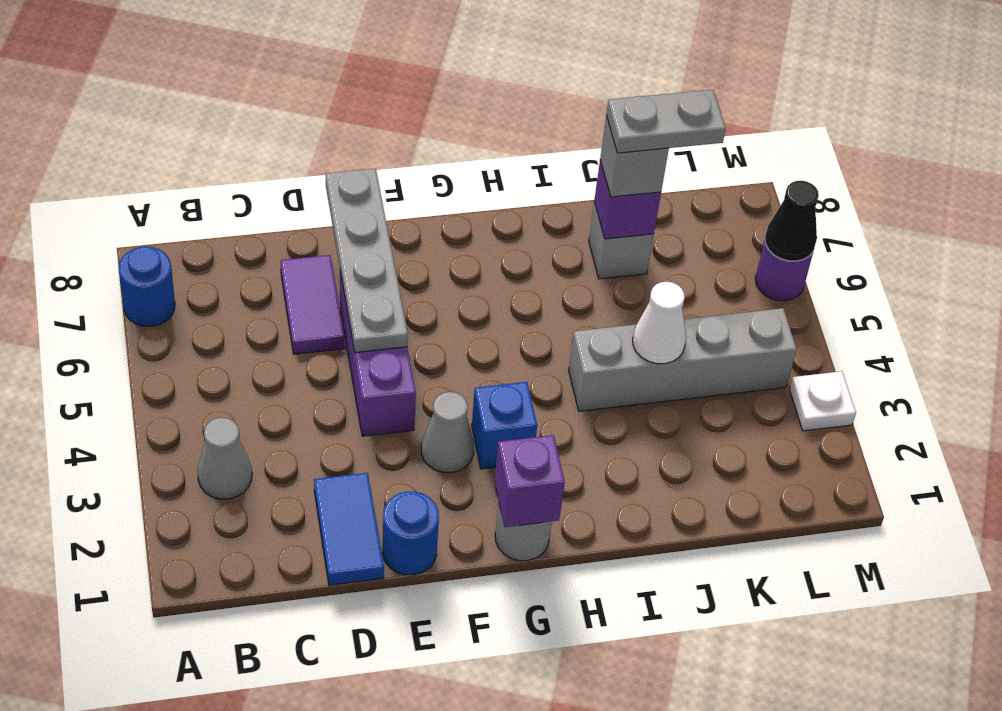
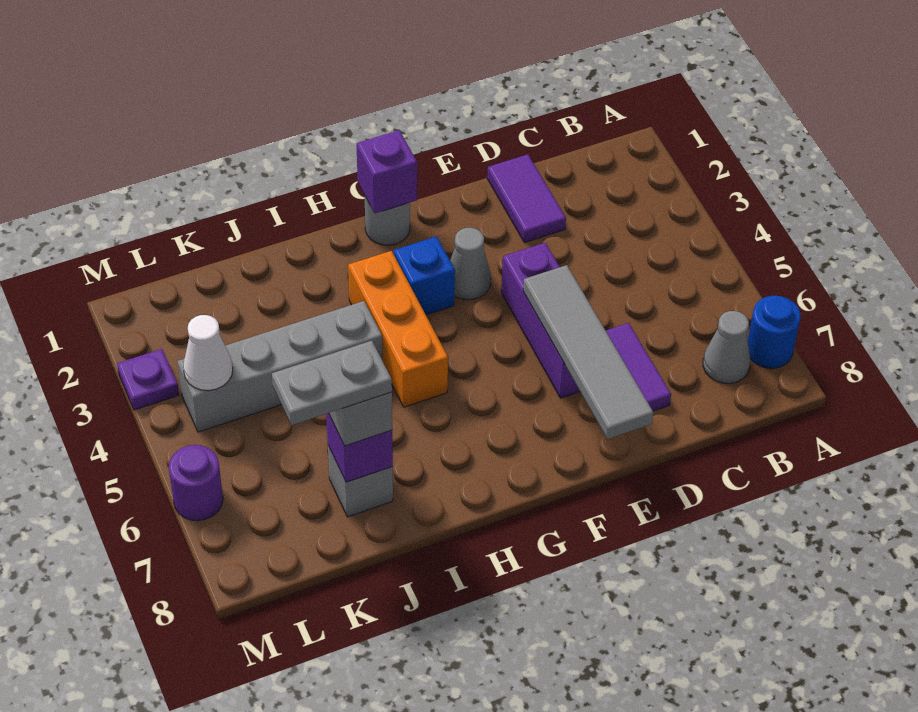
grey cone B3 level 1 -> grey cone B7 level 1
blue tile D1:D2 level 1 -> purple tile D1:D2 level 1
blue round brick E1 level 1 -> none
grey plate E5:E8 level 2 -> grey tile E5:E8 level 2
none -> orange brick H3:H5 level 1
white cone J4 level 2 -> white cone L4 level 2
white plate M3 level 1 -> purple plate M3 level 1
black cone M6 level 2 -> none

